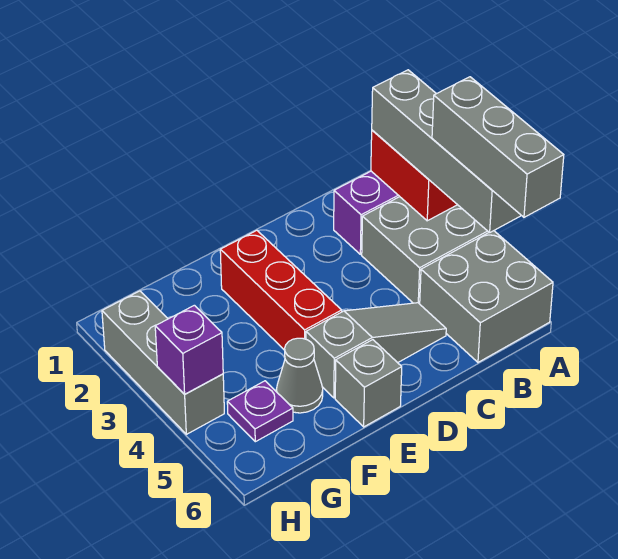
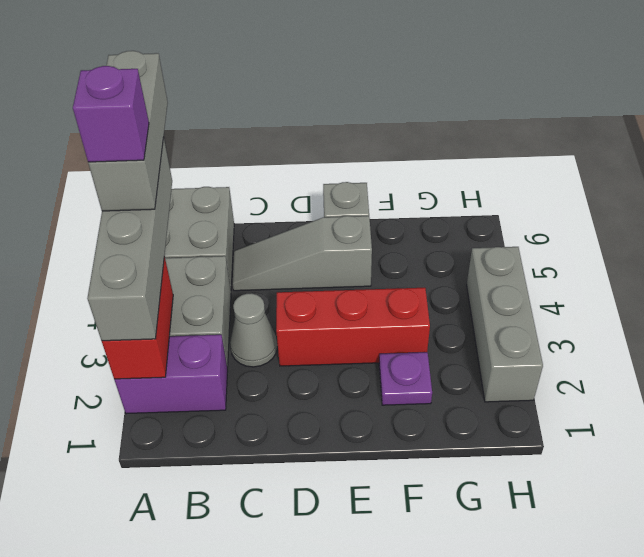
red brick E2:E4 level 1 -> red brick D3:F3 level 1
grey cone F5 level 1 -> grey cone C3 level 1
purple plate G5 level 1 -> purple plate F2 level 1
purple brick H4 level 2 -> purple brick A4 level 5

